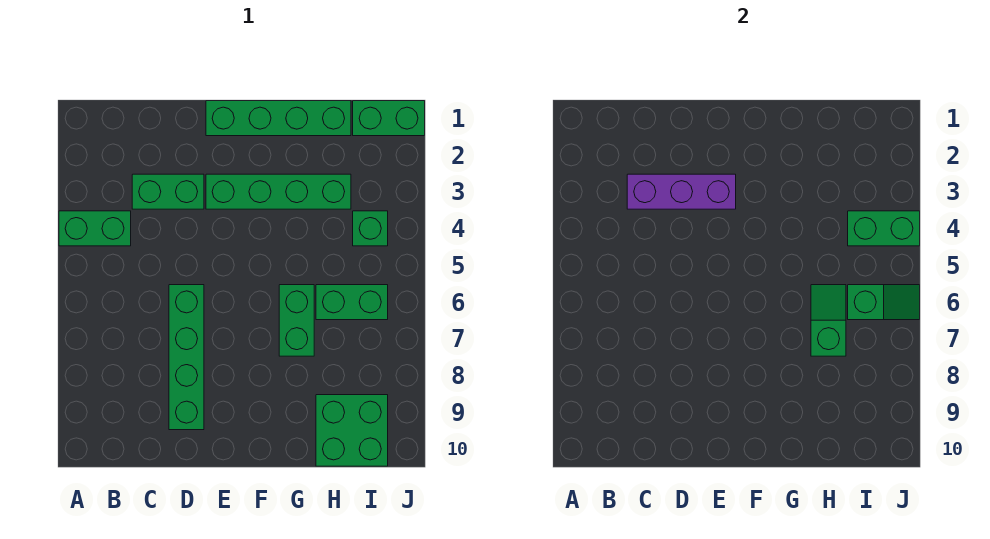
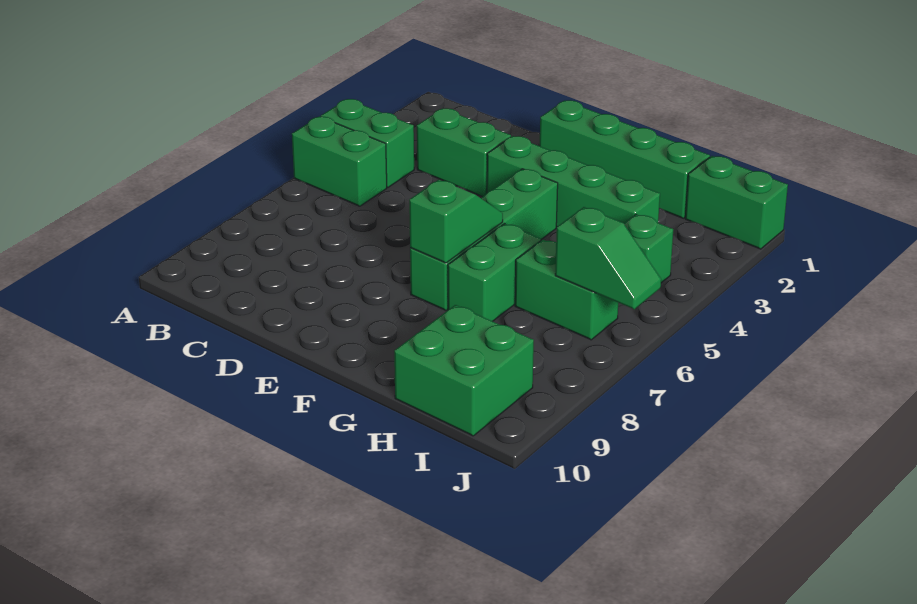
purple brick C3:E3 level 2 -> none
green brick D6:D9 level 1 -> green brick F4:F7 level 1
green slope H6:H7 level 2 top 7 -> green slope F6:F7 level 2 top 7
green brick I4:J4 level 2 -> green brick A5:B5 level 1

